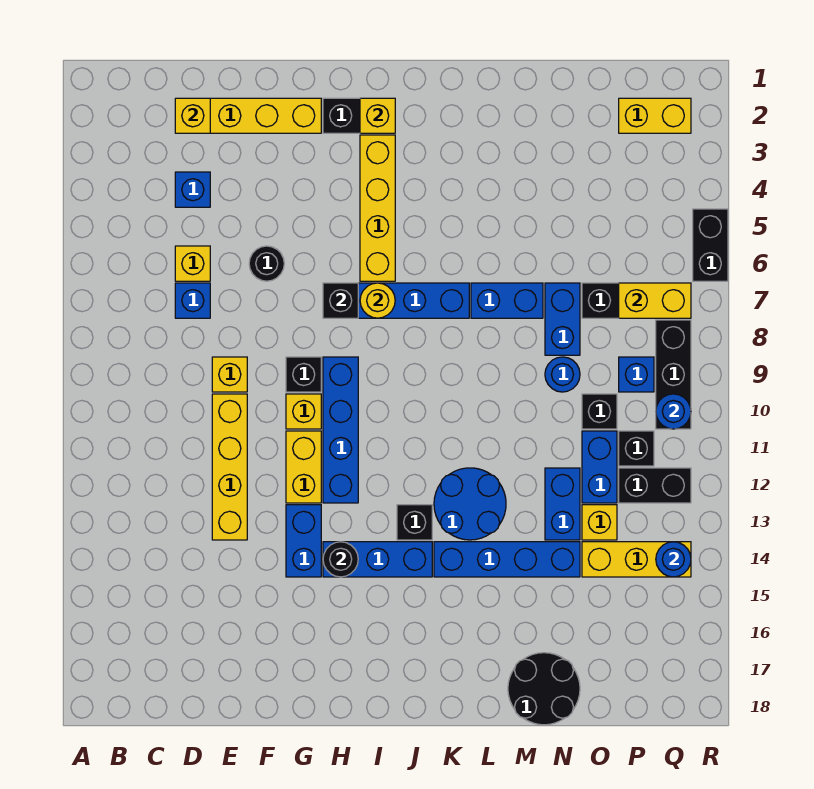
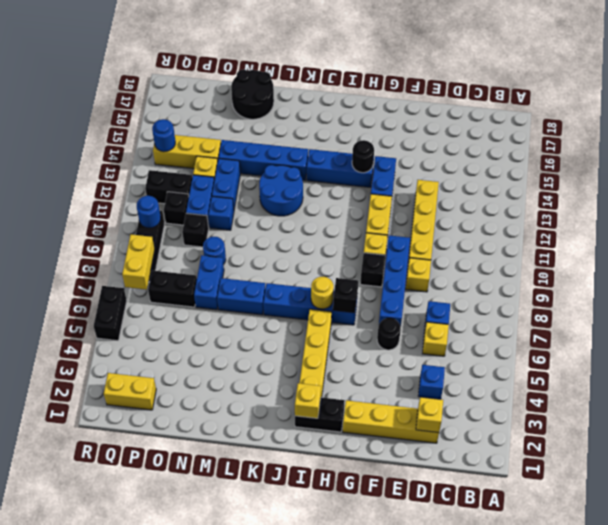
blue brick H9:H12 level 1 -> blue brick F7:F10 level 1
black brick J13 level 1 -> none
yellow brick P7:Q7 level 2 -> yellow brick Q7:Q8 level 2
blue brick P9 level 1 -> blue brick N11 level 1

